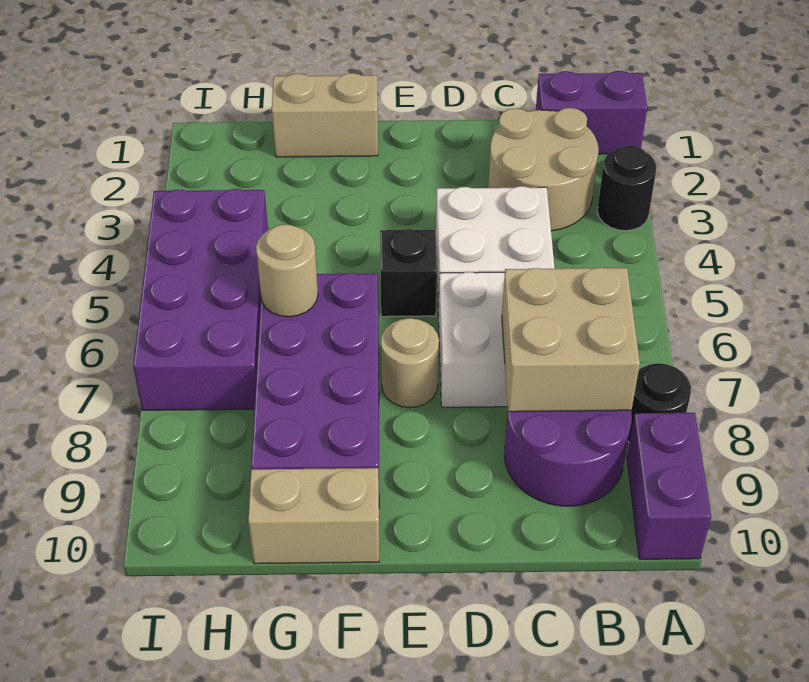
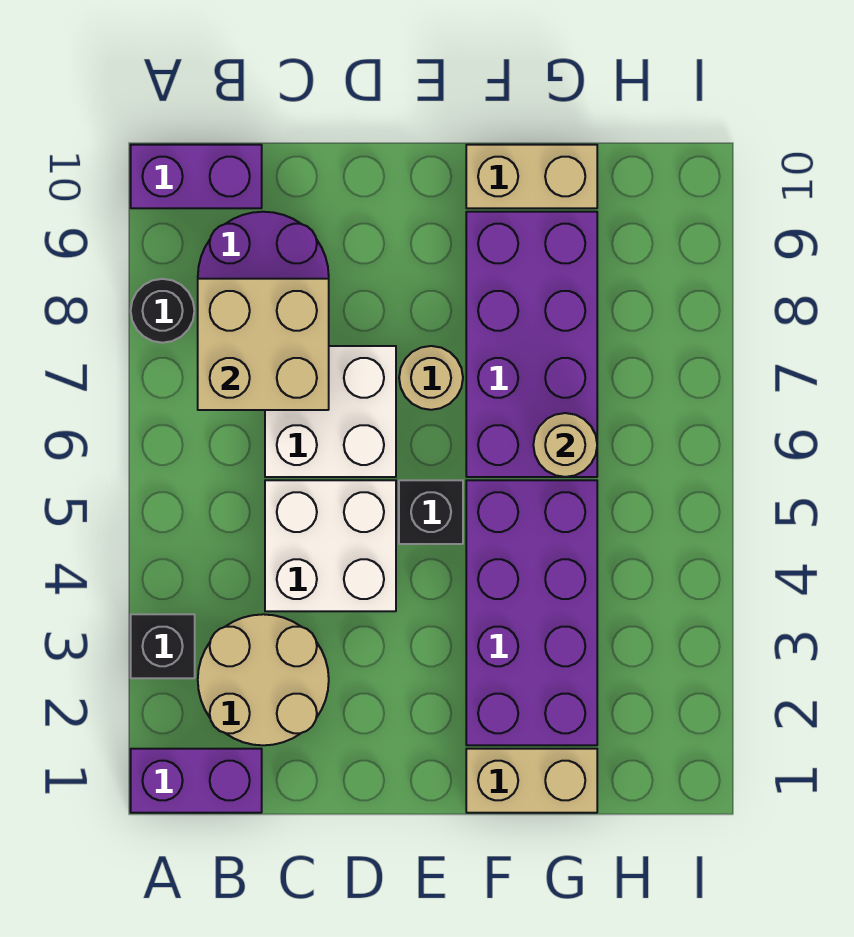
black round brick A3 level 1 -> black brick A3 level 1
purple brick A9:A10 level 1 -> purple brick A10:B10 level 1
purple brick H4:I7 level 1 -> purple brick F2:G5 level 1

